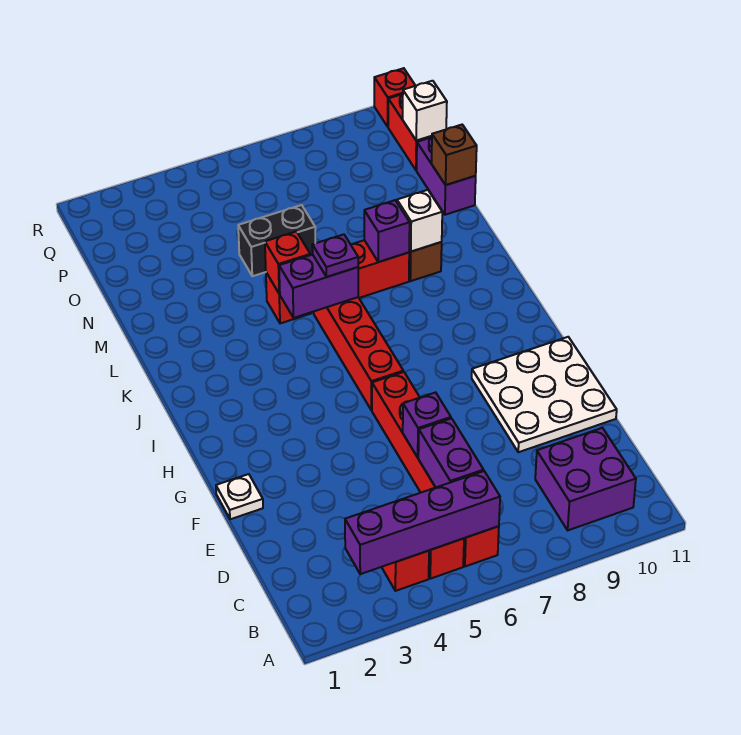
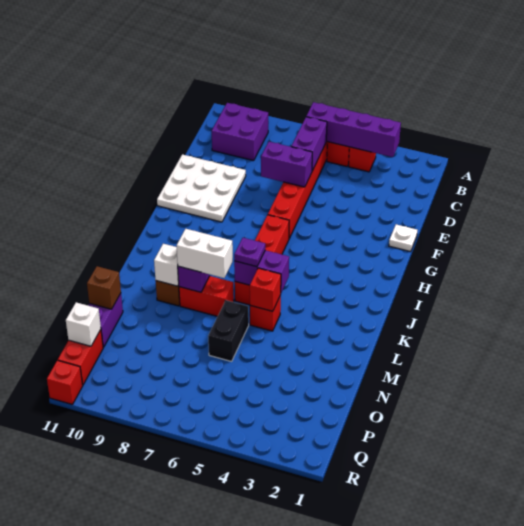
purple brick E6 level 2 -> purple brick E6:E7 level 2
none -> white brick L7:L8 level 3
black brick N5:N6 level 1 -> black brick M6:N6 level 1

